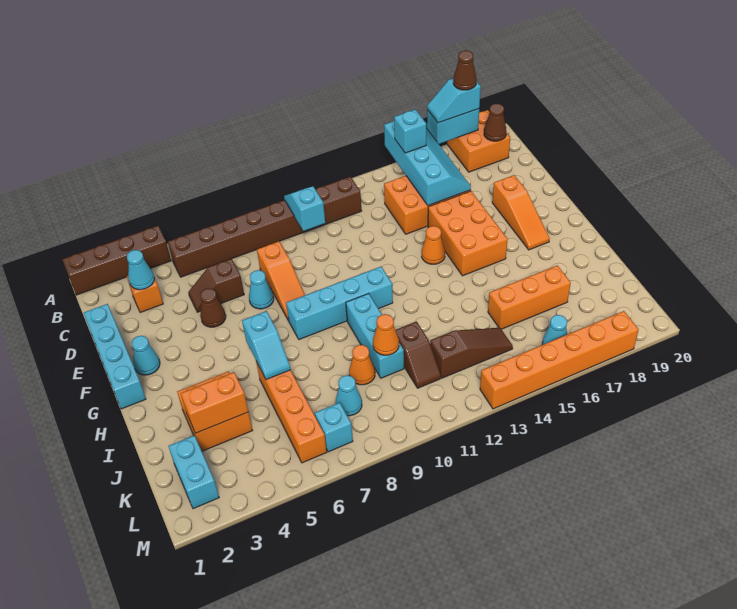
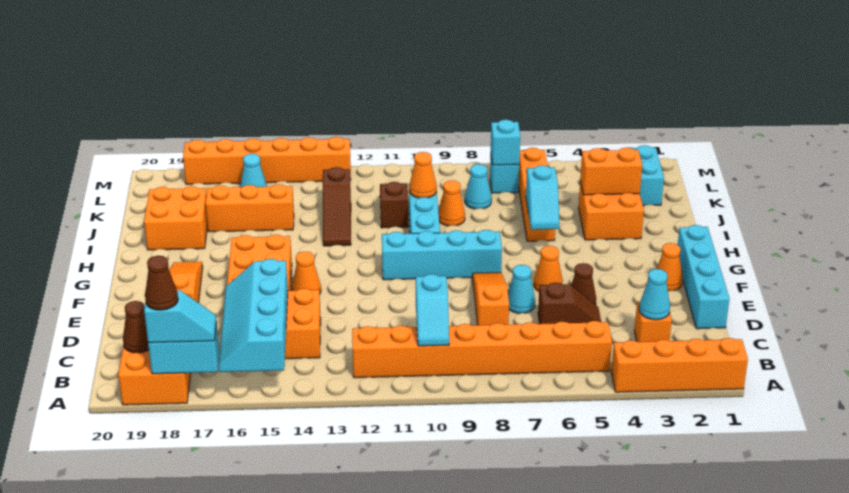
brown brick A1:A4 level 1 -> orange brick A1:A4 level 1
brown brick B5:B12 level 1 -> orange brick B5:B12 level 1
cyan brick B15 level 3 -> cyan brick L7 level 2
cyan cone F2 level 1 -> orange cone F2 level 1
none -> orange cone F6 level 1
cyan slope H6:I6 level 2 top H -> cyan slope H6:I6 level 2 top I
none -> orange brick I18:J19 level 1
brown slope K12:K14 level 1 top 12 -> brown slope I13:K13 level 1 top K

